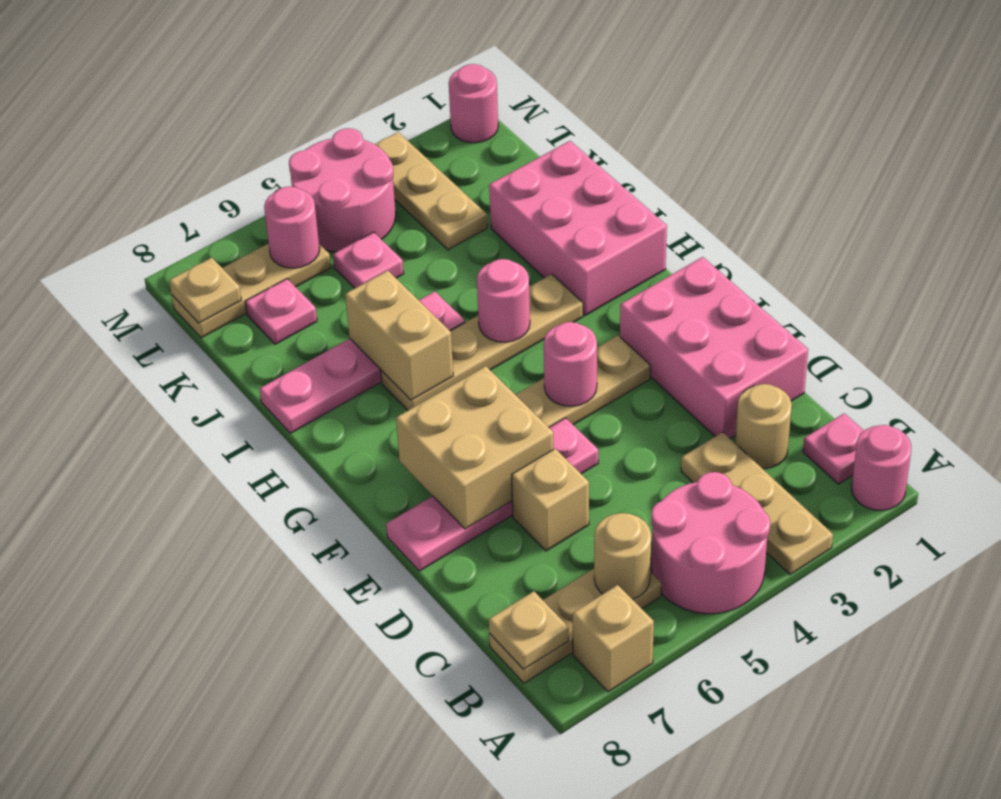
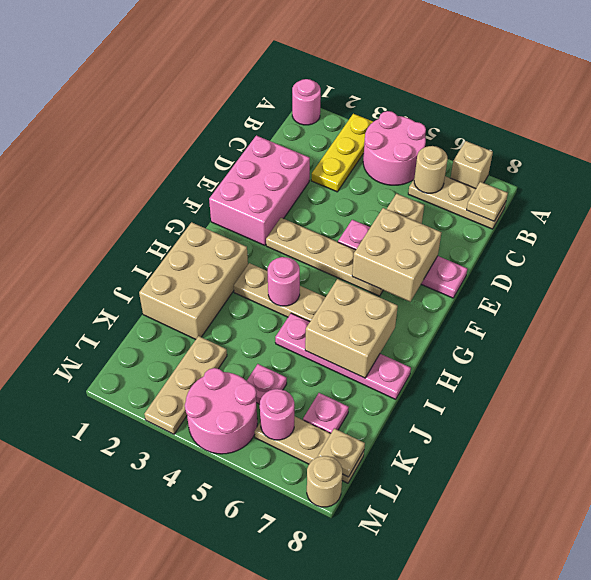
tan plate A3:C3 level 1 -> yellow plate A3:C3 level 1
pink plate B1 level 1 -> none
tan round brick C2 level 1 -> tan round brick M8 level 1
pink round brick F4 level 2 -> none
pink brick H1:J2 level 1 -> tan brick H1:J2 level 1
tan brick H6:I6 level 2 -> tan brick H6:I7 level 2
pink round brick M1 level 1 -> none

